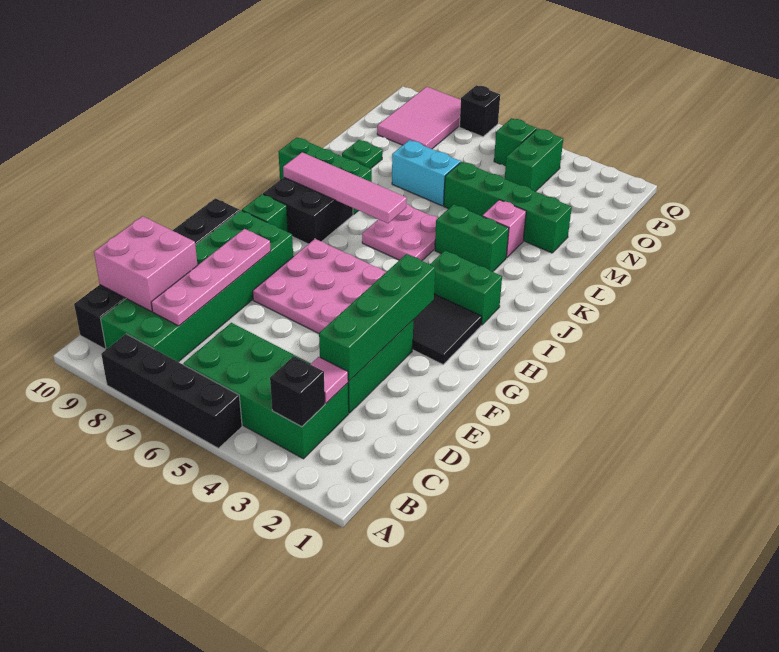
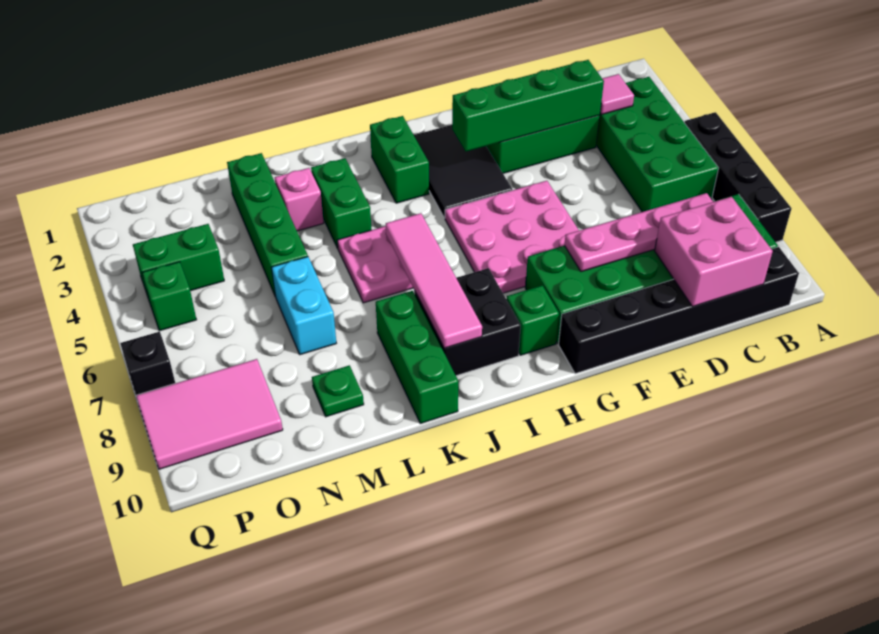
black brick B3 level 2 -> none

